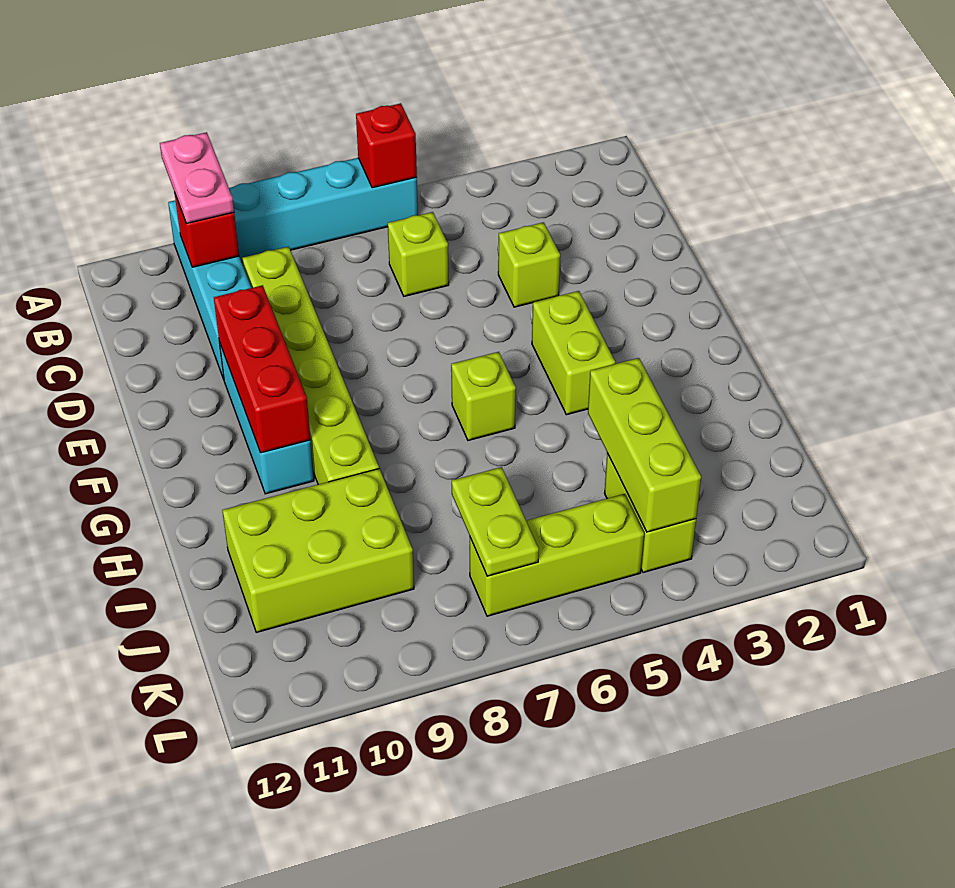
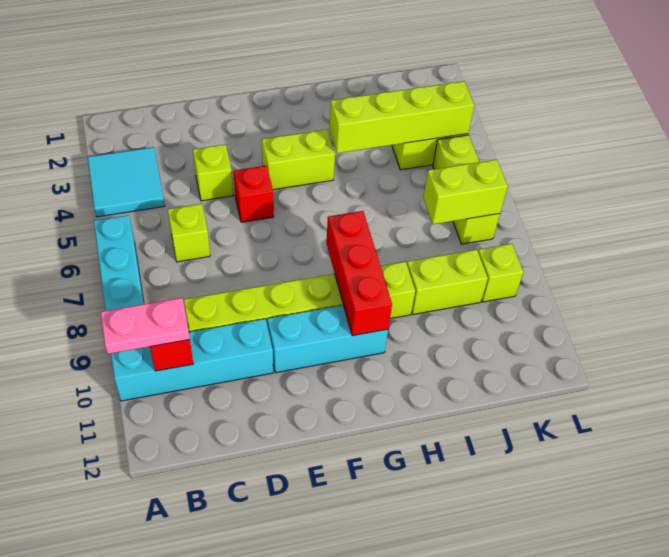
none -> cyan tile A3:B4 level 1
red brick A6 level 2 -> red brick E5 level 1
red brick E10:G10 level 2 -> red brick G8:G10 level 2
lime brick G6 level 1 -> lime brick K9 level 1
lime brick I4:K4 level 2 -> lime brick H4:K4 level 2
lime brick I9:J11 level 1 -> lime brick I9:J9 level 1
lime plate J7:K7 level 2 -> lime brick J7:K7 level 2

